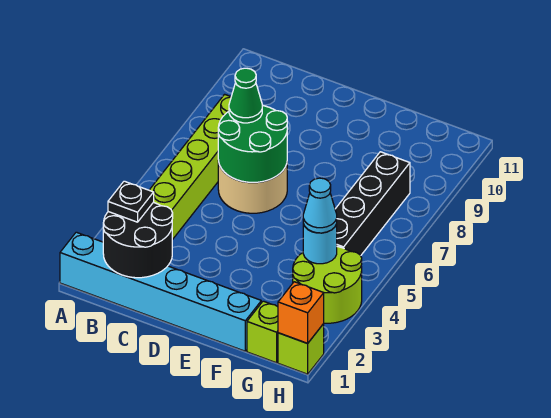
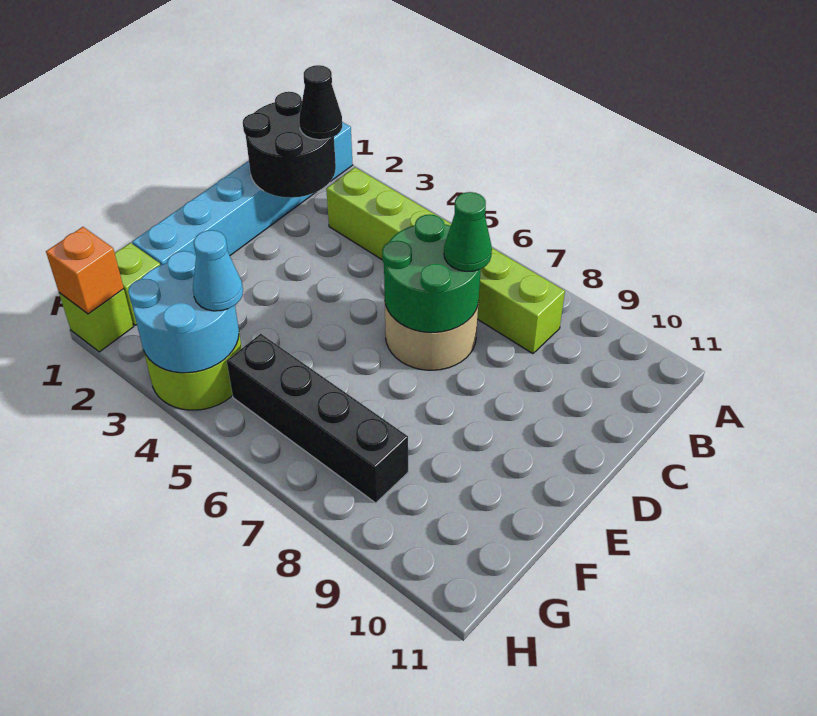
black plate B2 level 3 -> black cone B2 level 3
cyan round brick G4 level 2 -> cyan round brick G3:H4 level 2

